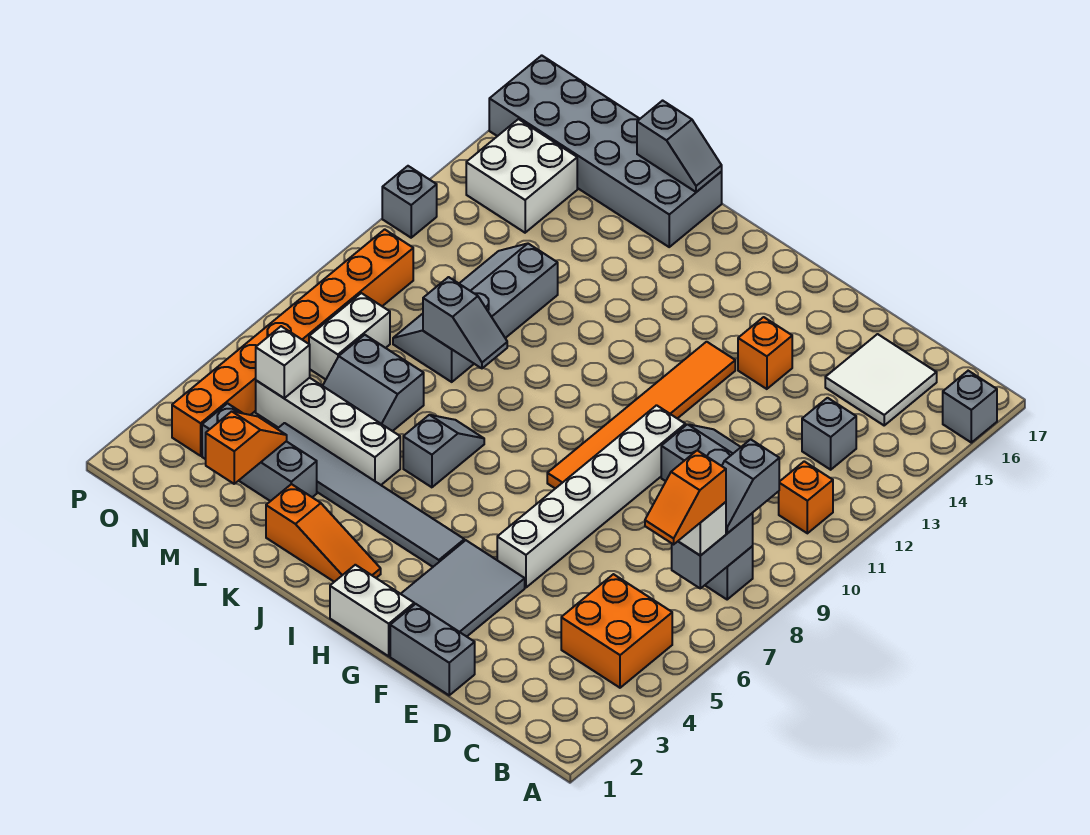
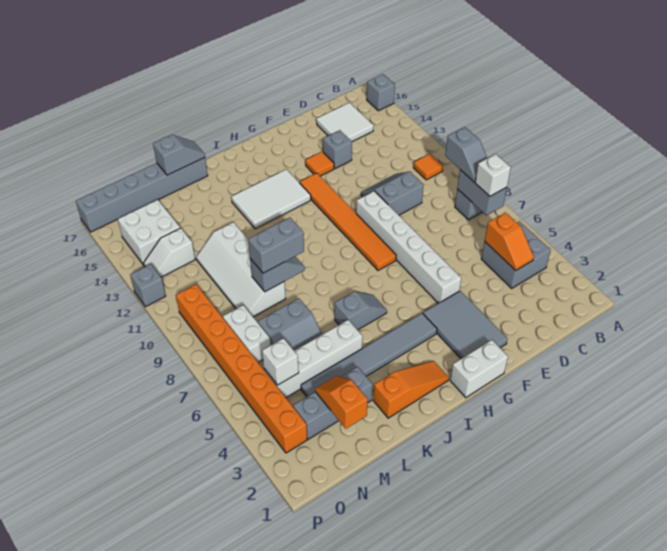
orange brick B4:C5 level 1 -> grey brick B4:C5 level 1
orange slope B6:B7 level 4 top 7 -> orange slope C4:C5 level 2 top 5
orange brick B11 level 1 -> orange tile B11 level 1
grey brick C13 level 1 -> grey brick E14 level 1
grey brick E1:F1 level 1 -> grey brick K9:L9 level 3
orange brick F14 level 1 -> orange tile F14 level 1
none -> white tile H13:J14 level 1
grey slope J6:J7 level 1 top 6 -> grey slope I6:J6 level 1 top J
grey brick K16:P17 level 1 -> grey brick K17:P17 level 1
grey slope L9:M12 level 1 top L -> white slope L9:M12 level 1 top L
none -> white slope N13:O13 level 1 top N

